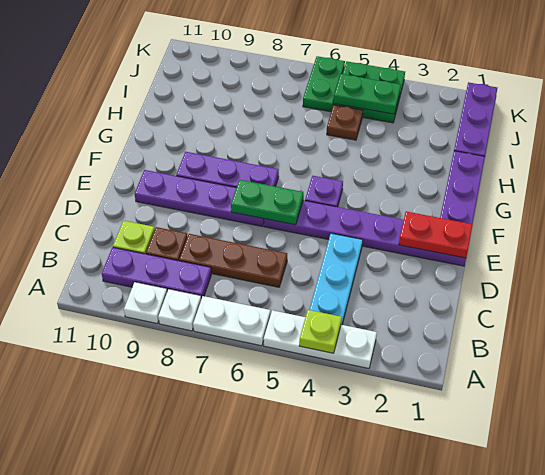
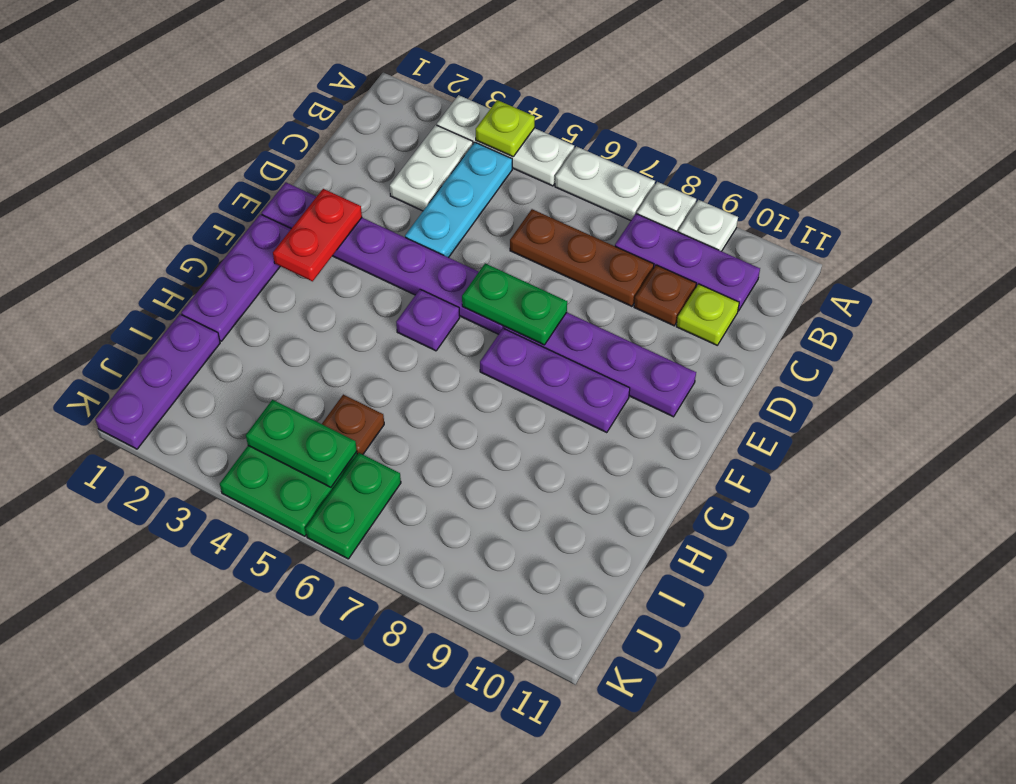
none -> white plate B3:C3 level 1
red plate E1:E2 level 2 -> red plate E2:F2 level 2

